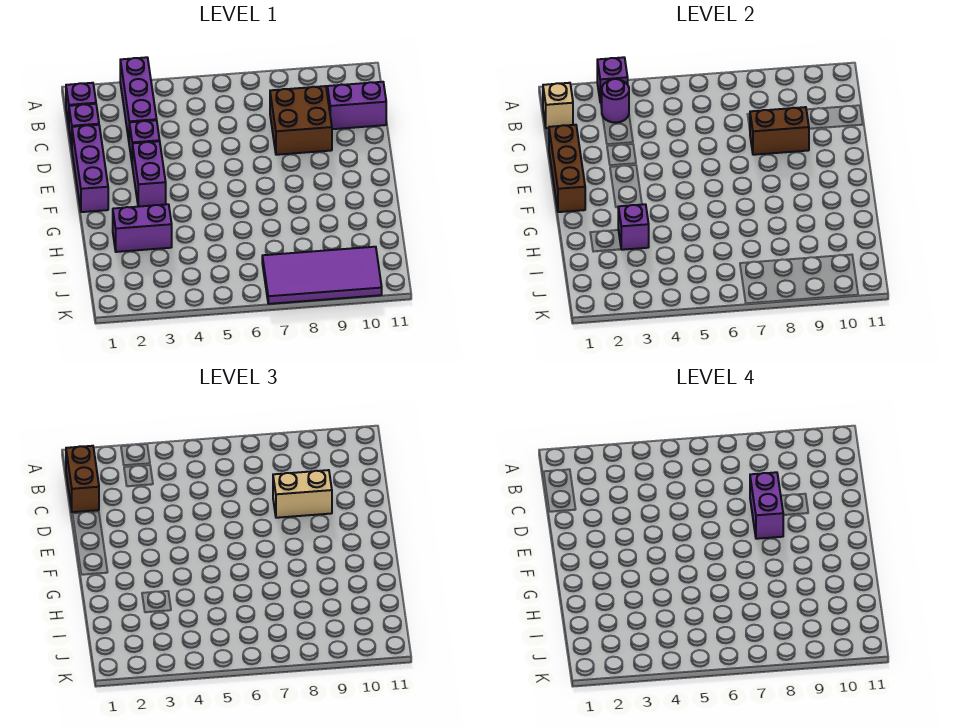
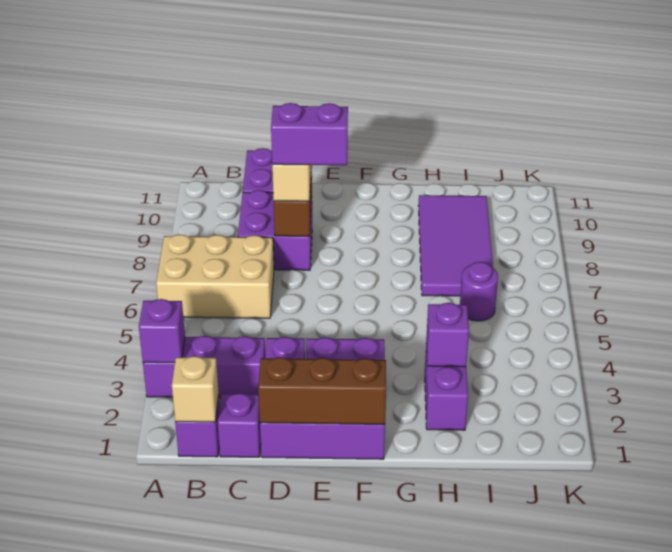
none -> tan brick A6:C7 level 1
brown brick B1:C1 level 3 -> none
purple round brick B3 level 2 -> purple round brick I6 level 1
brown brick C8:D9 level 1 -> purple brick C8:D9 level 1
purple tile J7:K10 level 1 -> purple tile H7:I10 level 1

